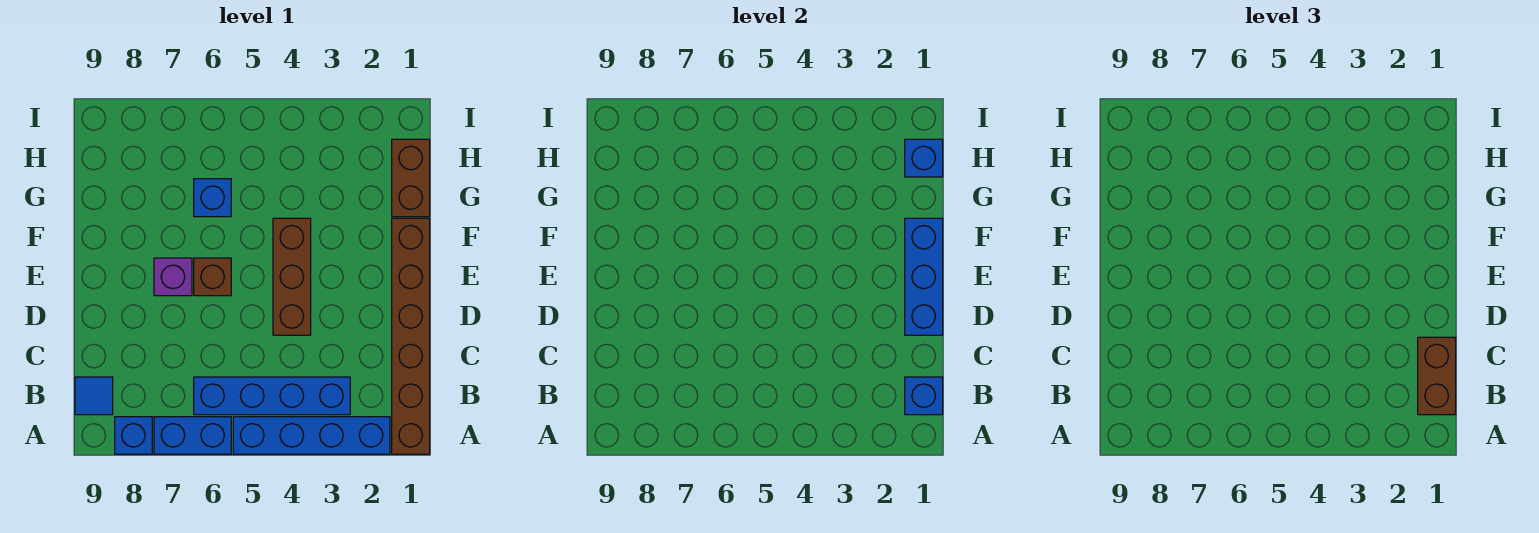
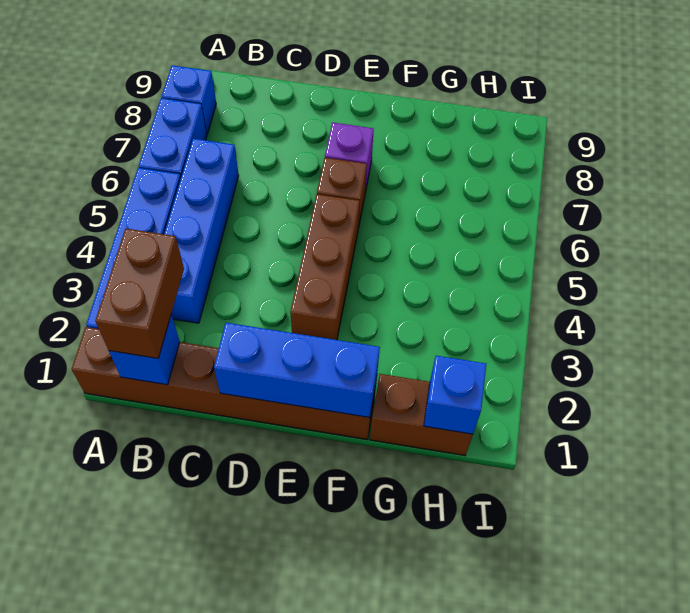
brown brick B1:C1 level 3 -> brown brick B1:B2 level 3
blue tile B9 level 1 -> none
brown brick D4:F4 level 1 -> brown brick E3:E5 level 1
blue brick G6 level 1 -> none

